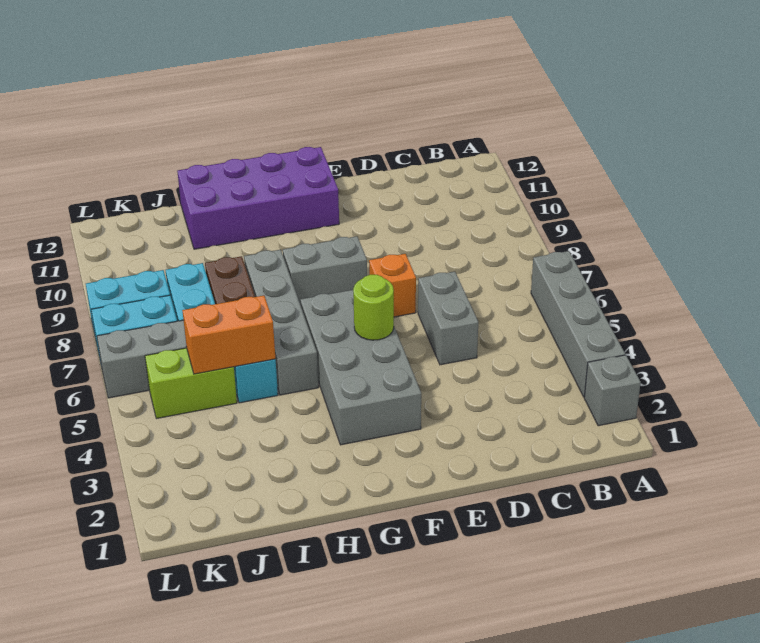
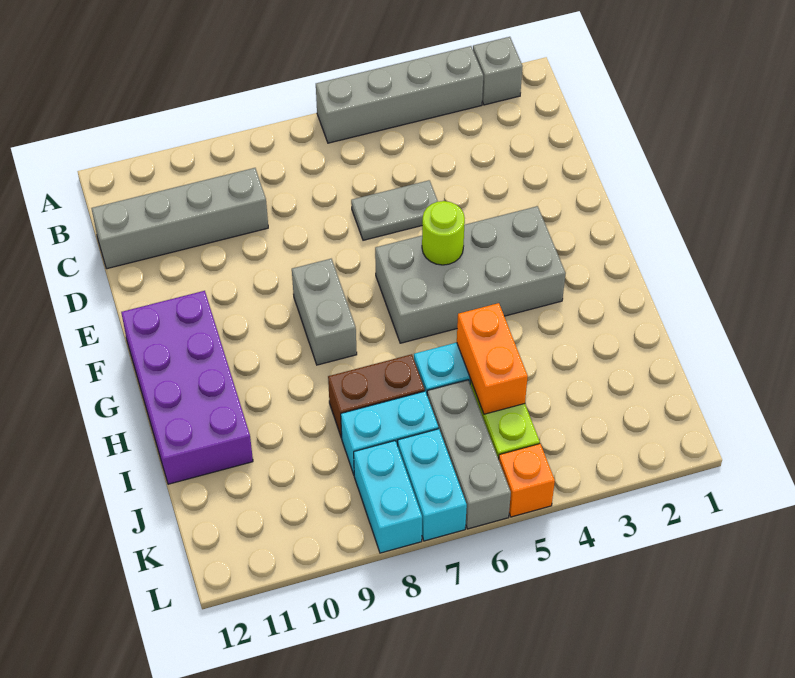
grey brick D5:D6 level 1 -> grey plate D5:D6 level 1
orange brick E7 level 1 -> orange brick L5 level 1
grey brick H5:H8 level 1 -> grey brick C9:C12 level 1

